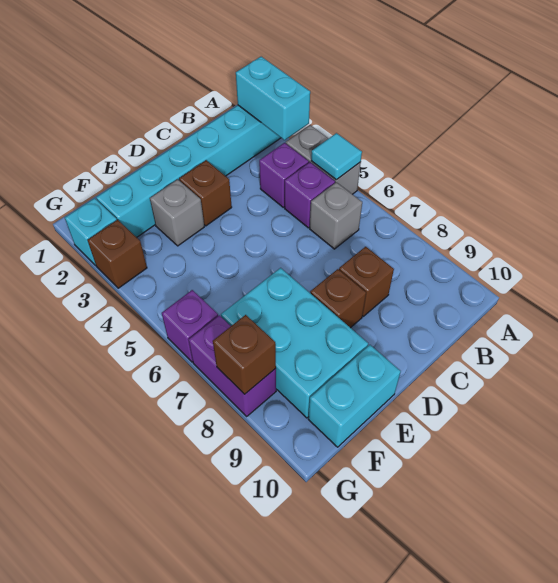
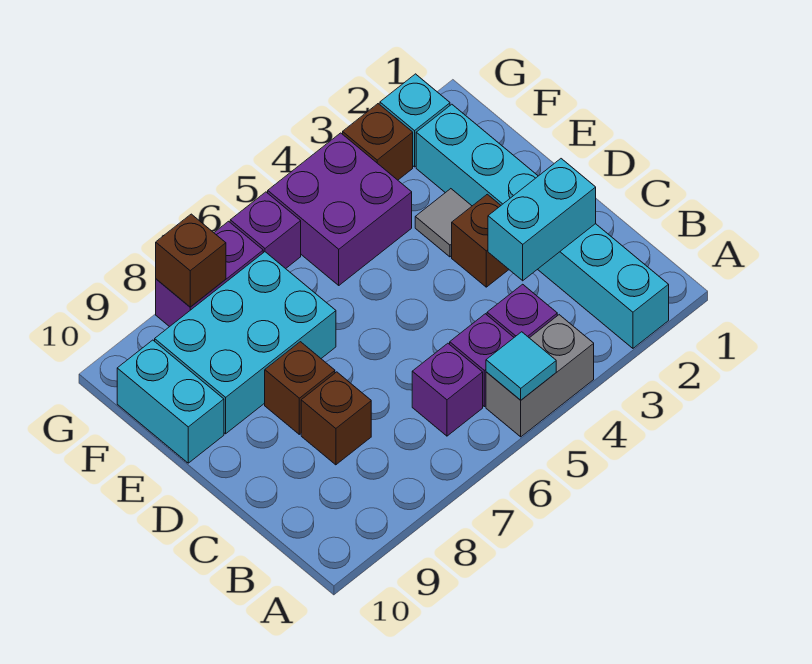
cyan brick A2:A3 level 2 -> cyan brick C2:C3 level 2
grey brick B6 level 1 -> purple brick B6 level 1
grey brick E3 level 1 -> grey tile E3 level 1
none -> purple brick F4:G5 level 1

